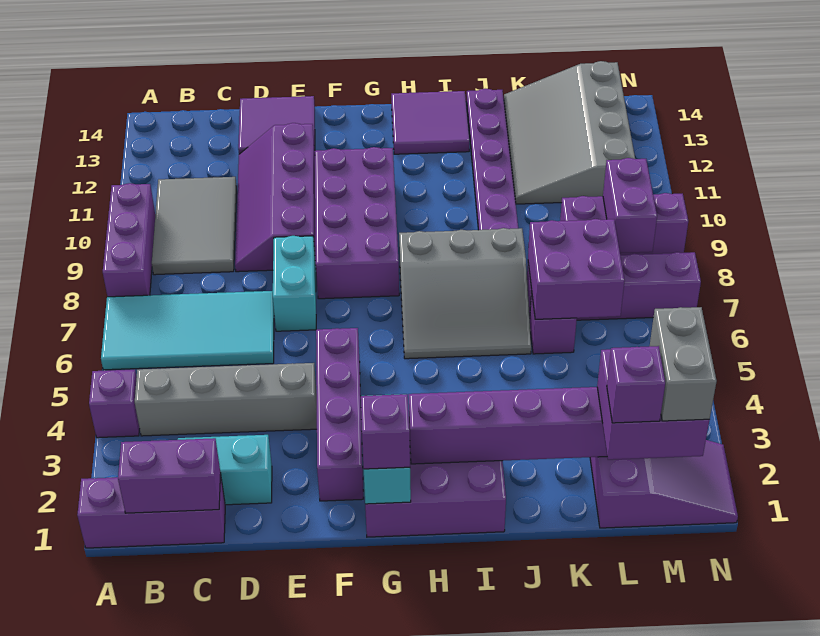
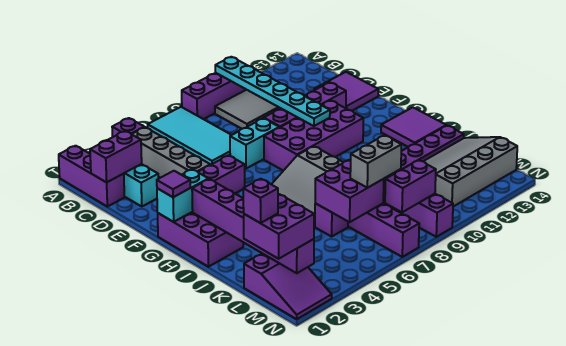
none -> cyan plate A10:F10 level 2
purple brick B1:C1 level 2 -> purple brick C1:C2 level 2
purple brick G1 level 3 -> purple tile G1 level 3
grey brick M1:M2 level 4 -> grey brick L7:L8 level 3

